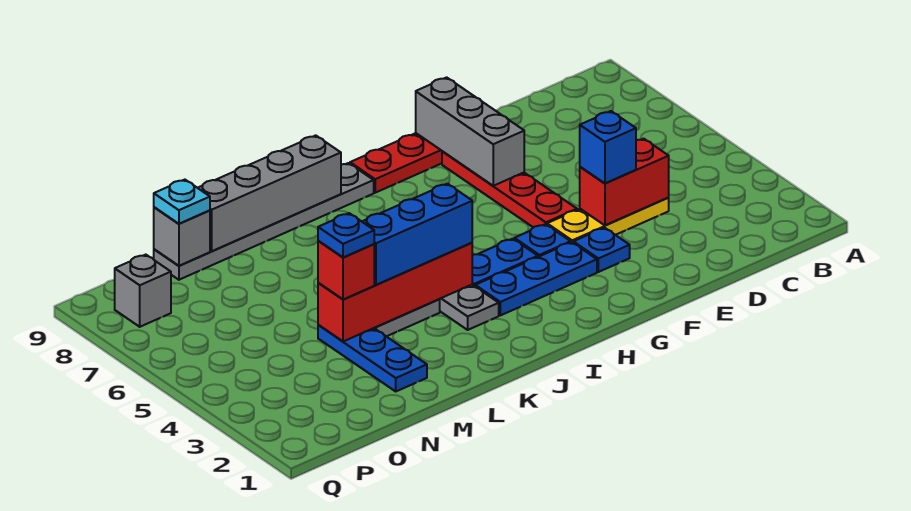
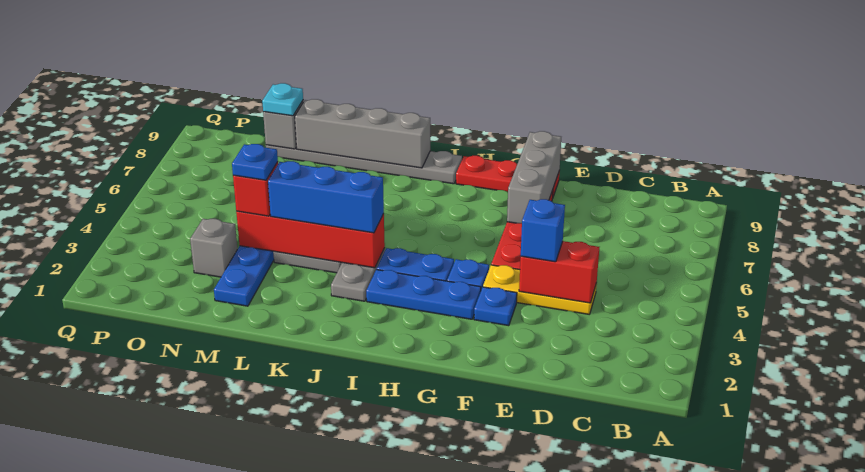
grey brick P8 level 1 -> grey brick N3 level 1

